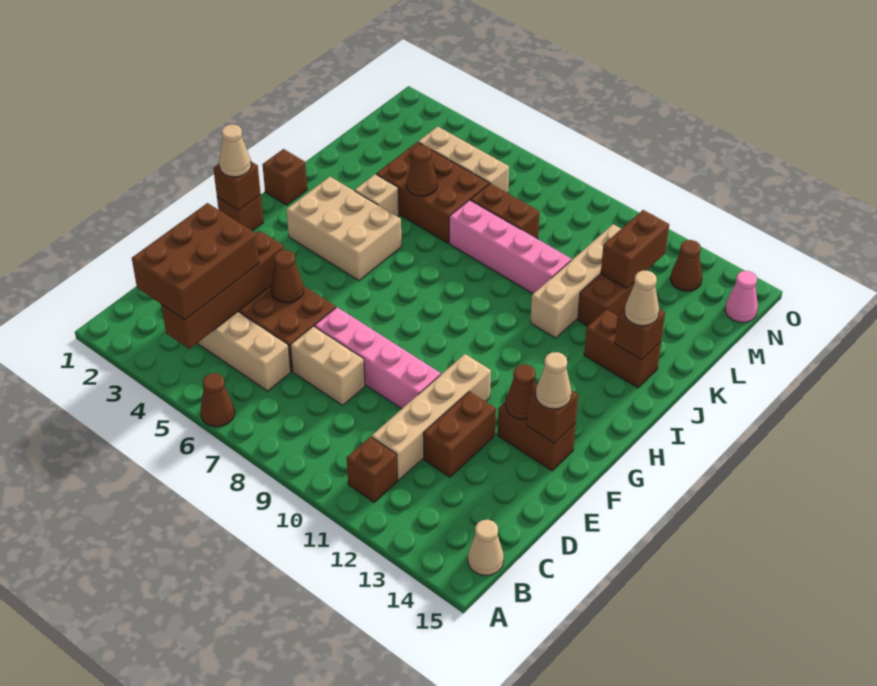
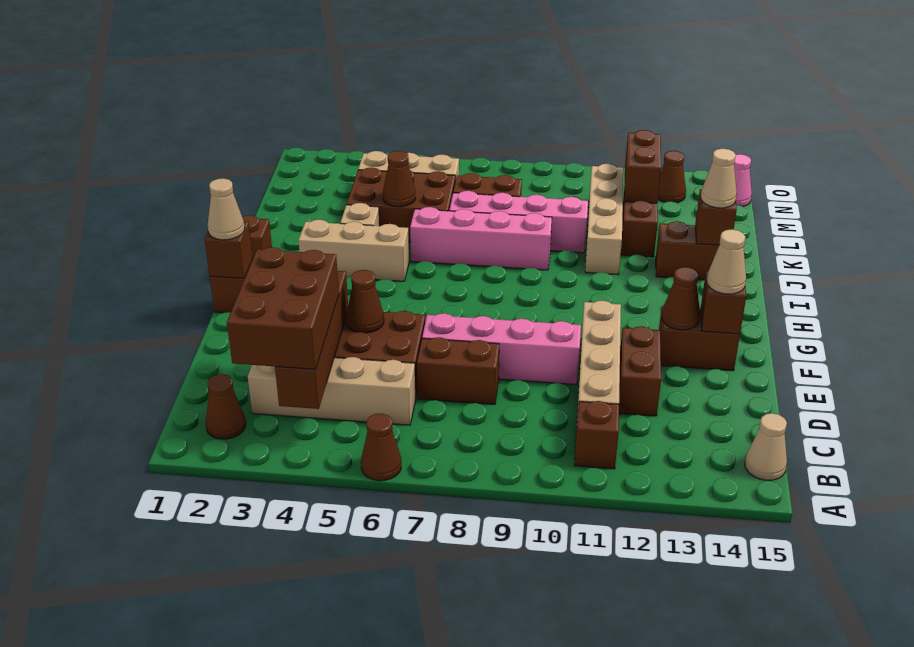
none -> brown cone B2 level 1
tan brick D7:D8 level 1 -> brown brick D7:D8 level 1
tan brick H3:I5 level 1 -> tan brick I3:I5 level 1
none -> pink brick J6:J9 level 1

